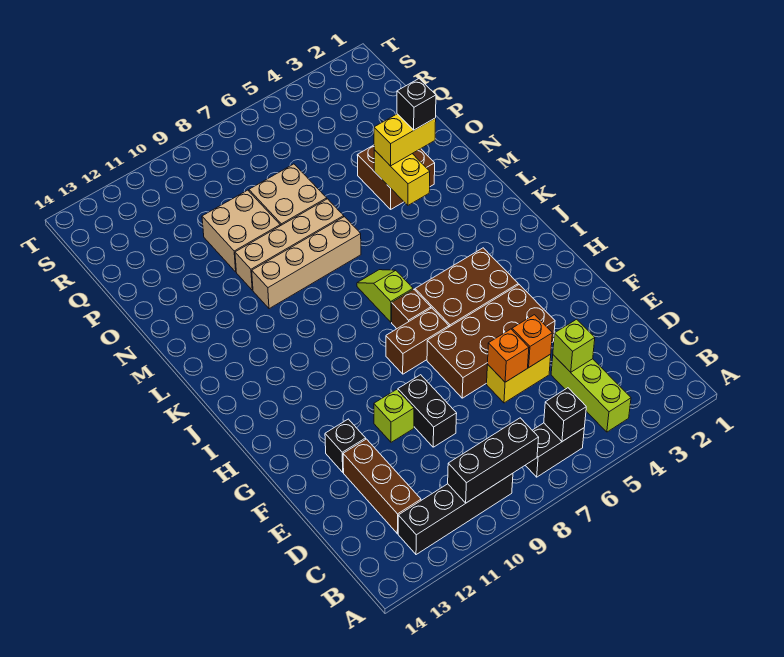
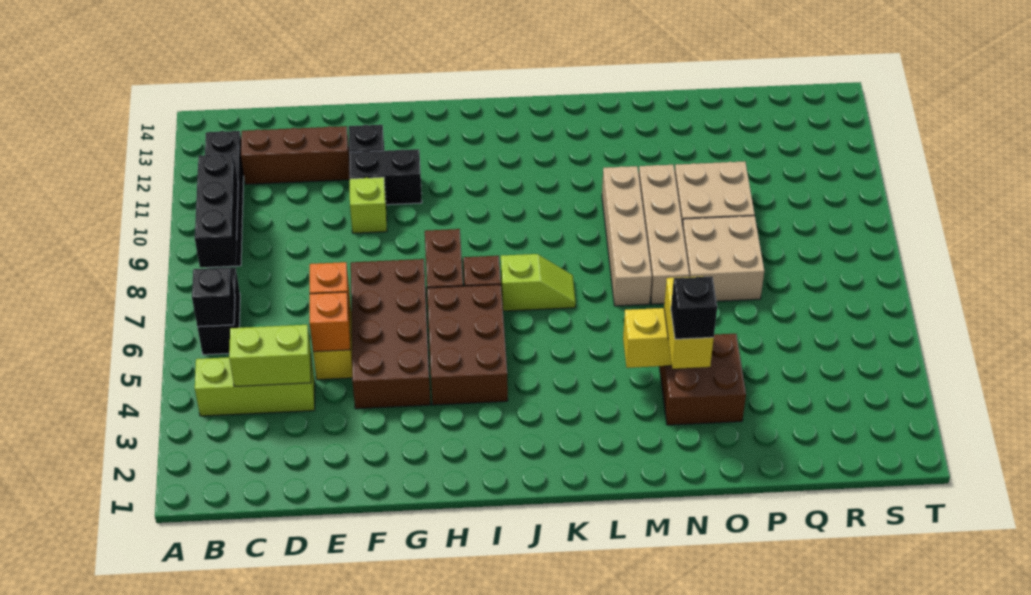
lime brick D4 level 2 -> lime brick C4:D4 level 2
black brick E9:F9 level 1 -> black brick F11:G11 level 1

